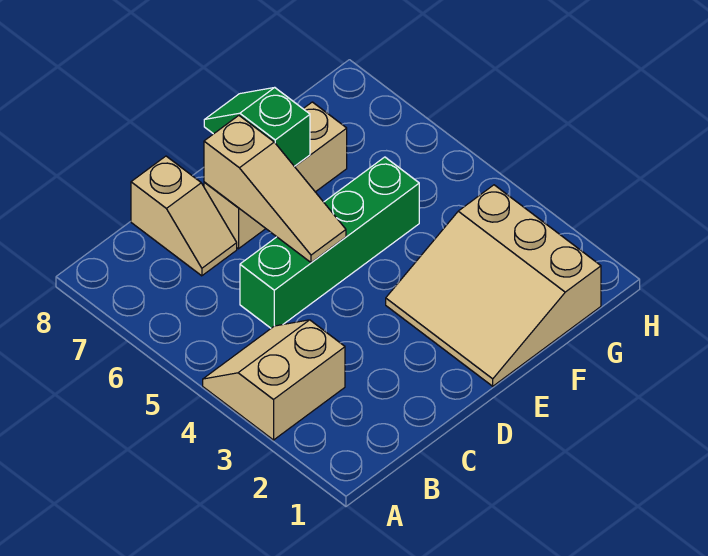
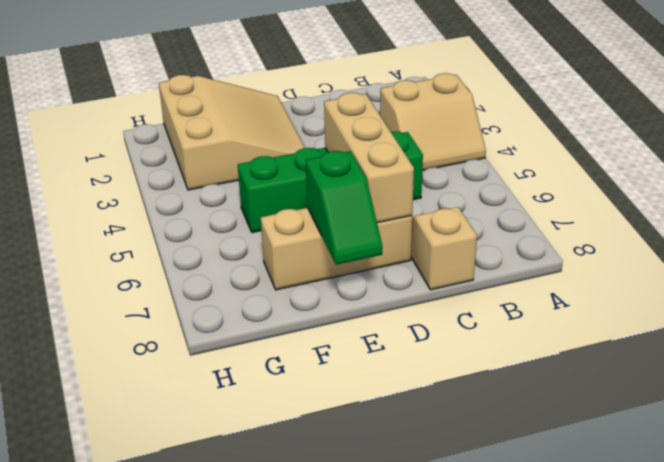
tan slope D5:D7 level 2 top 7 -> tan brick D5:D7 level 2

